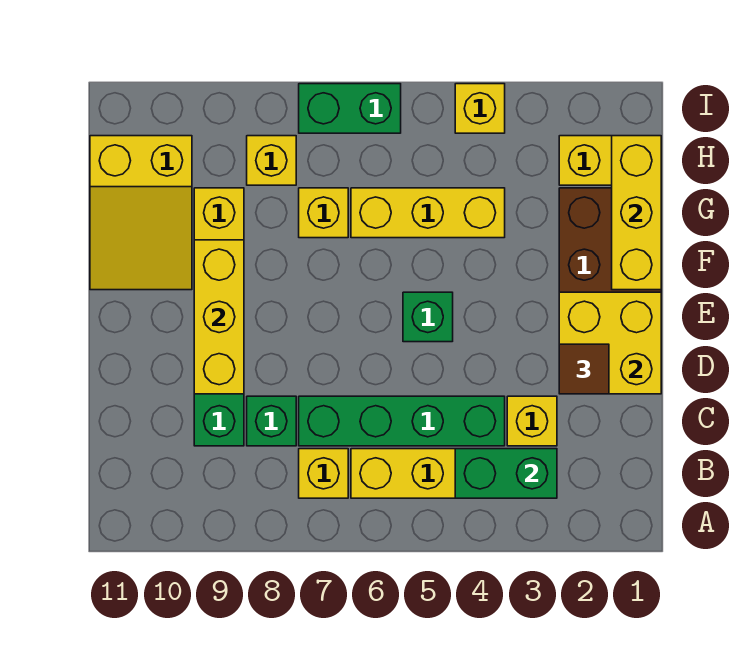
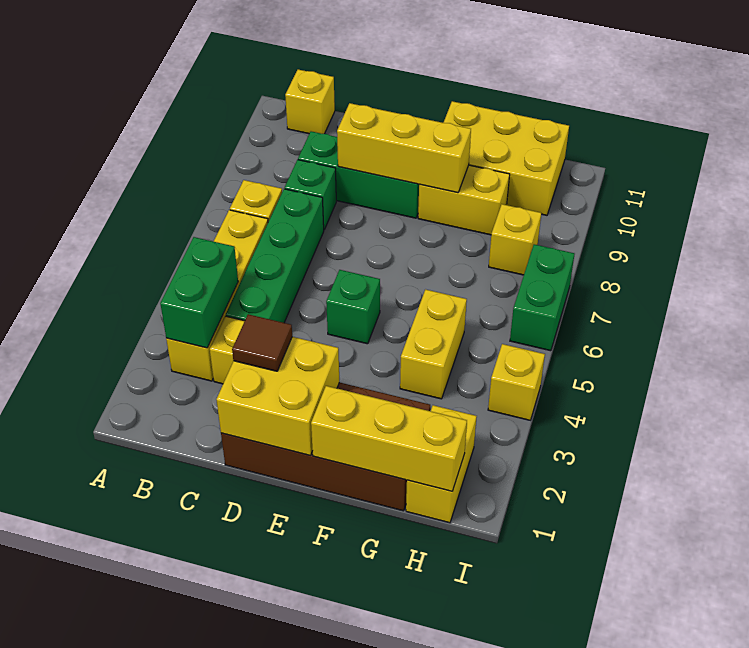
yellow slope F10:H11 level 1 top H -> yellow brick F10:H11 level 1
yellow brick G4:G6 level 1 -> yellow brick G4:G5 level 1
yellow brick G7 level 1 -> yellow brick B11 level 1

